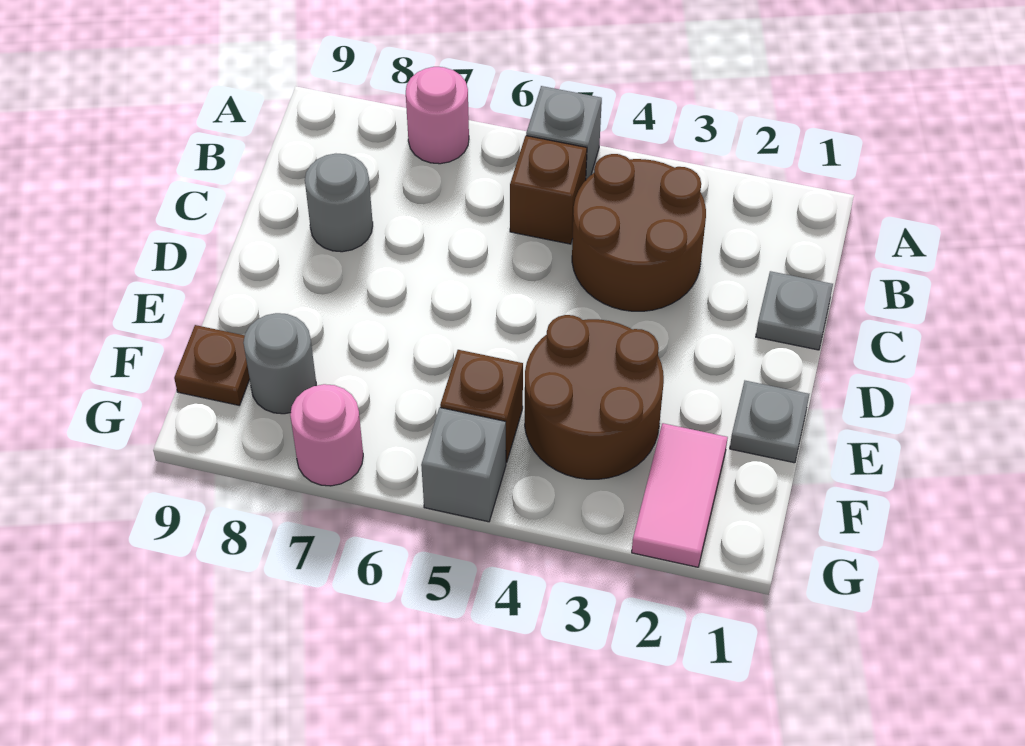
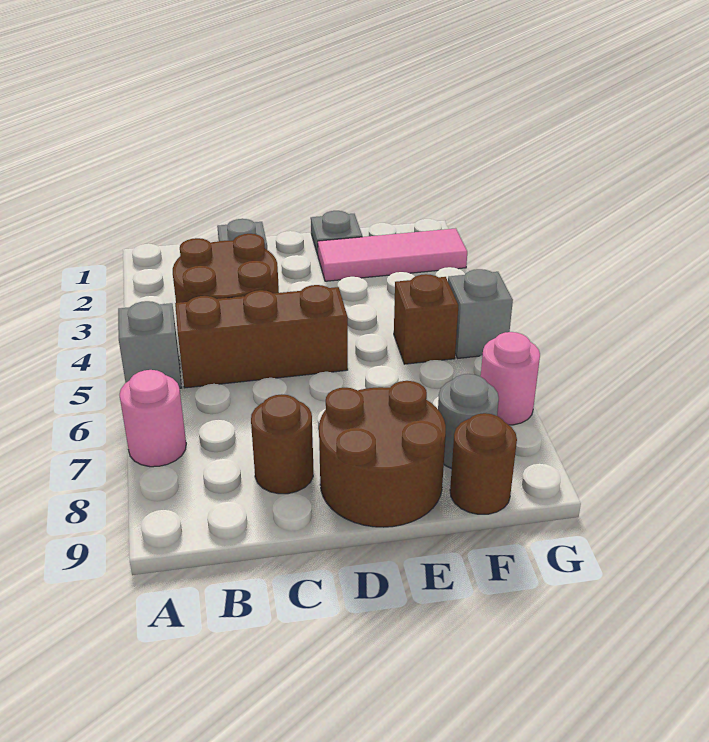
brown brick B5 level 1 -> brown brick B5:D5 level 1
grey round brick C8 level 1 -> brown round brick C8 level 1
brown round brick E3:F4 level 1 -> brown round brick D8:E9 level 1
pink tile F2:G2 level 1 -> pink tile E2:G2 level 1
brown plate F9 level 1 -> brown round brick F9 level 1

